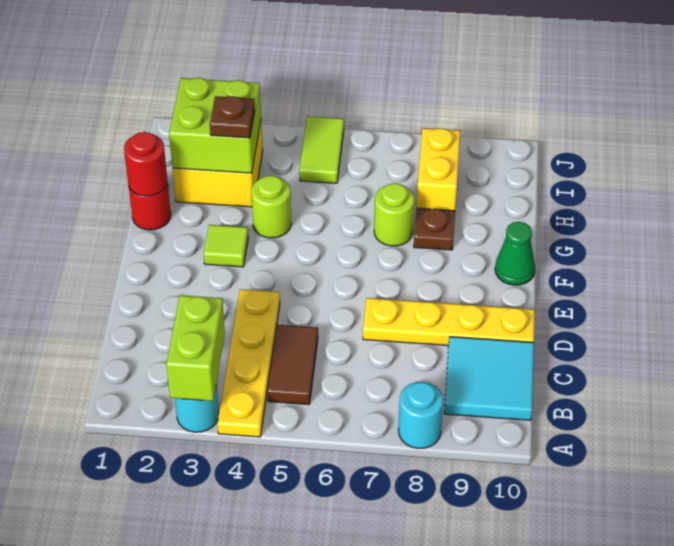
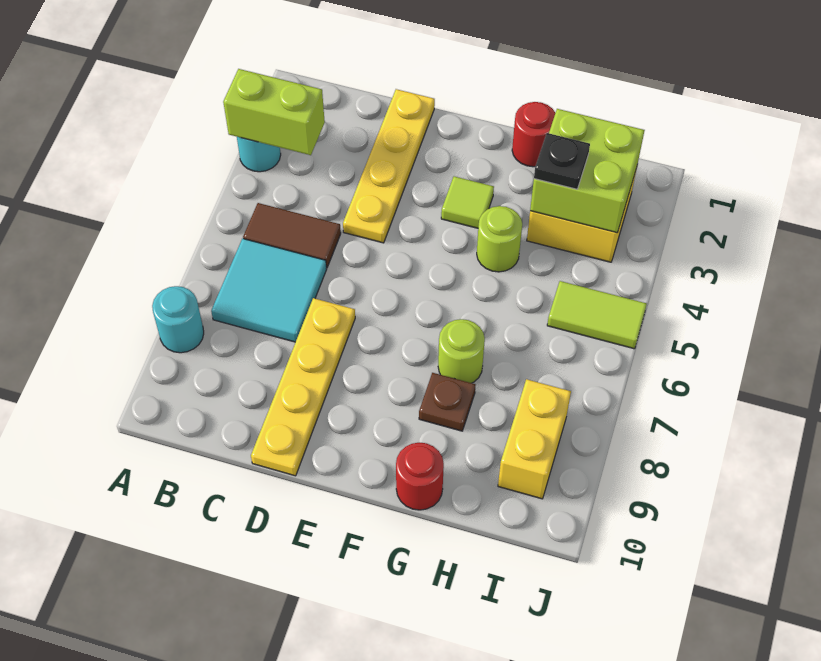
yellow plate A4:D4 level 1 -> yellow plate D1:D4 level 1
cyan tile B9:C10 level 1 -> cyan tile B6:C7 level 1
green cone F10 level 1 -> none
red round brick G1 level 2 -> red round brick G10 level 1
brown plate H3 level 3 -> black plate H3 level 3
yellow brick H8:I8 level 1 -> yellow brick I8:I9 level 1

